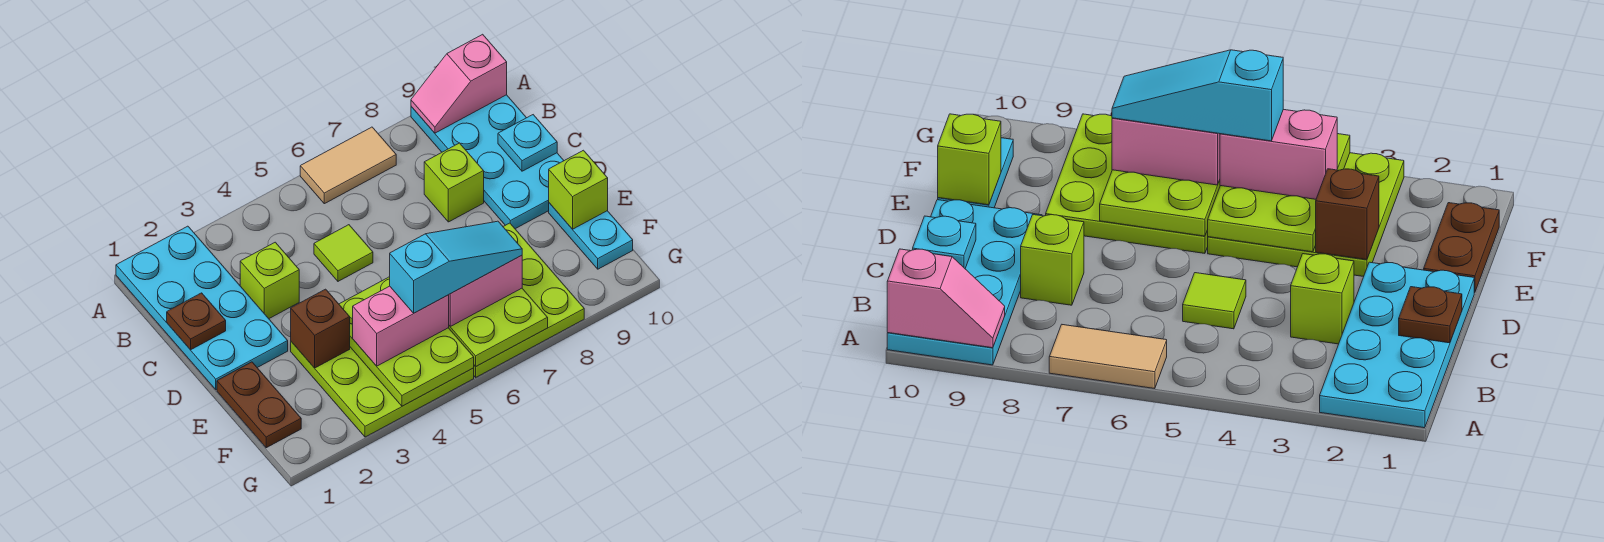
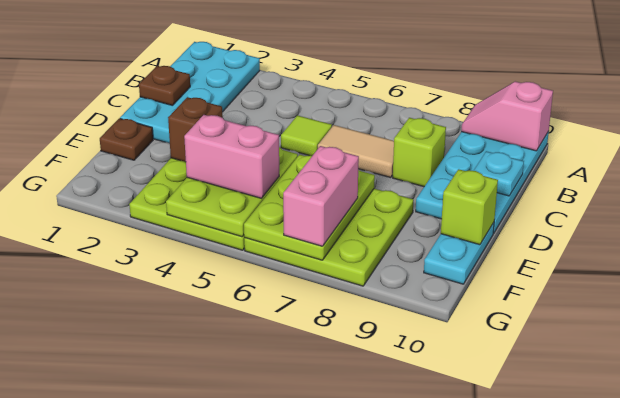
tan tile A6:A7 level 1 -> tan tile C6:C7 level 1
lime brick C3 level 1 -> none
brown plate E1:F1 level 1 -> brown plate E1 level 1
cyan slope F5:F7 level 4 top 5 -> none
pink brick F6:F7 level 3 -> pink brick F7:G7 level 3

